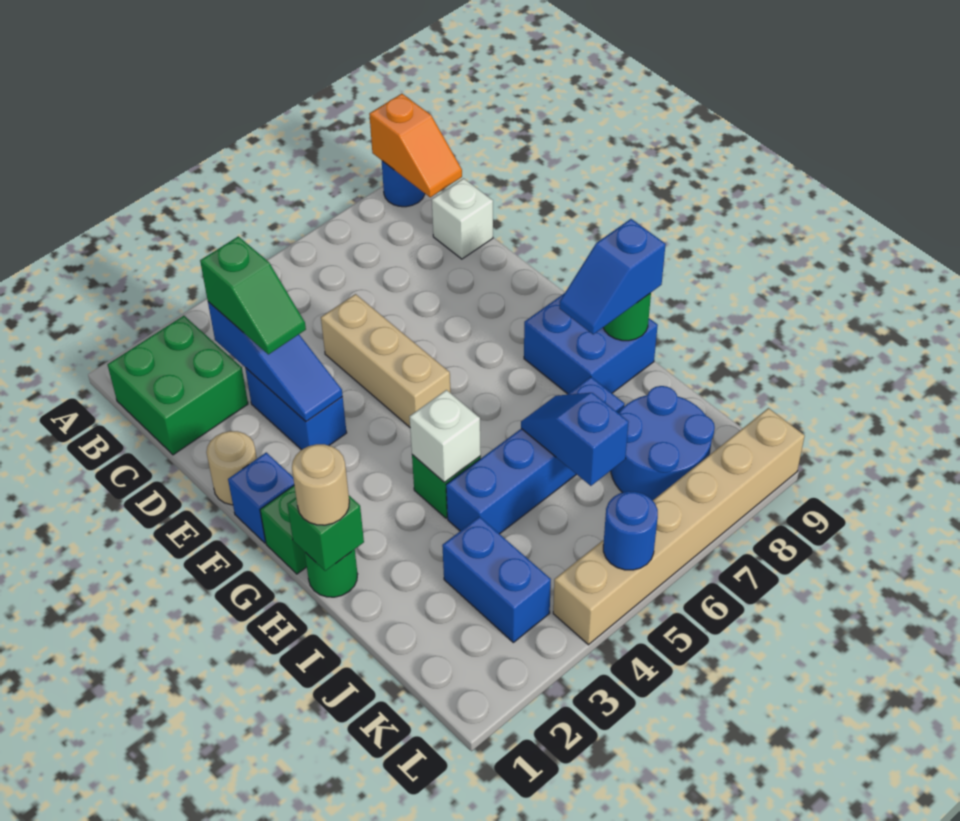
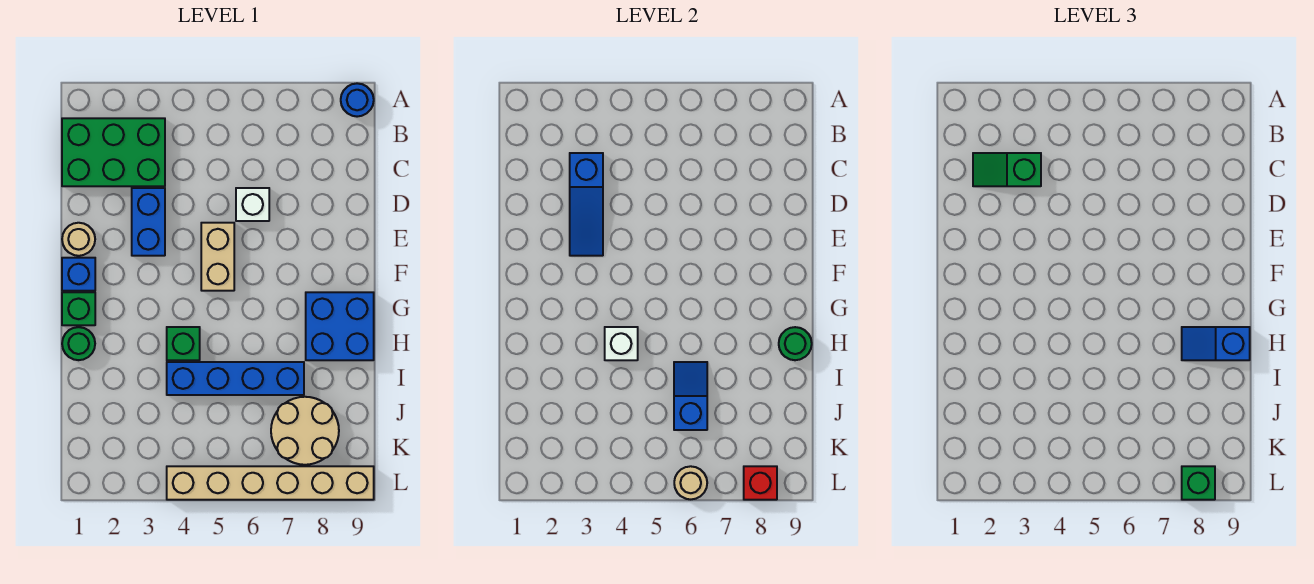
orange slope A9:B9 level 2 top A -> none
green brick B1:C2 level 1 -> green brick B1:C3 level 1
green slope C3:D3 level 3 top C -> green slope C2:C3 level 3 top 3
white brick C9 level 1 -> white brick D6 level 1
tan brick D5:F5 level 1 -> tan brick E5:F5 level 1
green brick H1 level 2 -> green brick L8 level 3
tan round brick H1 level 3 -> tan round brick L6 level 2
blue brick J3:K3 level 1 -> none
blue round brick J7:K8 level 1 -> tan round brick J7:K8 level 1
blue round brick L5 level 2 -> none
none -> red brick L8 level 2

